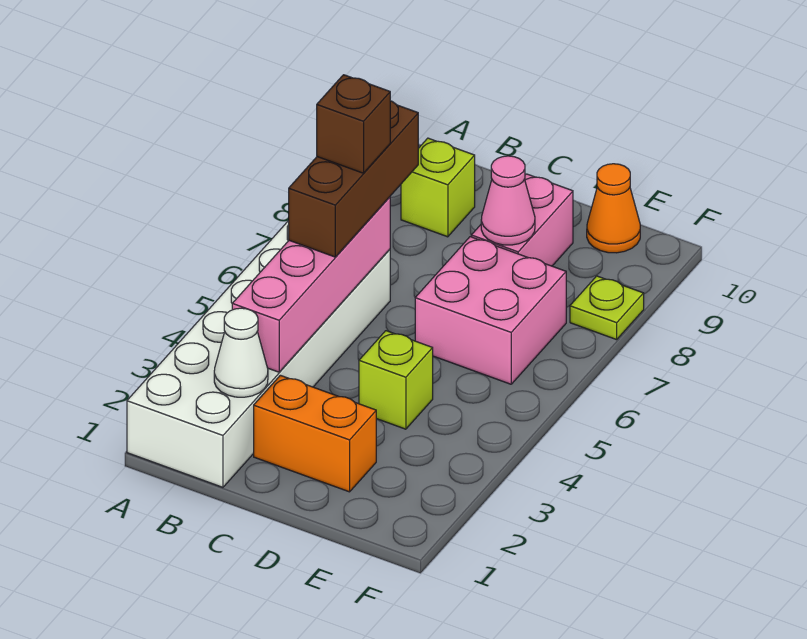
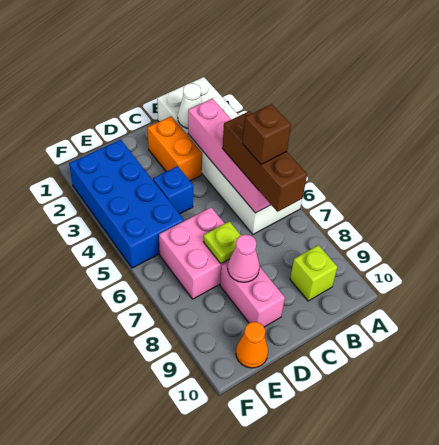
orange brick C2:D2 level 1 -> orange brick C2:C3 level 1
lime brick D4 level 1 -> blue brick D4 level 1
none -> blue brick E2:F5 level 1
lime plate F8 level 1 -> lime plate D7 level 2

